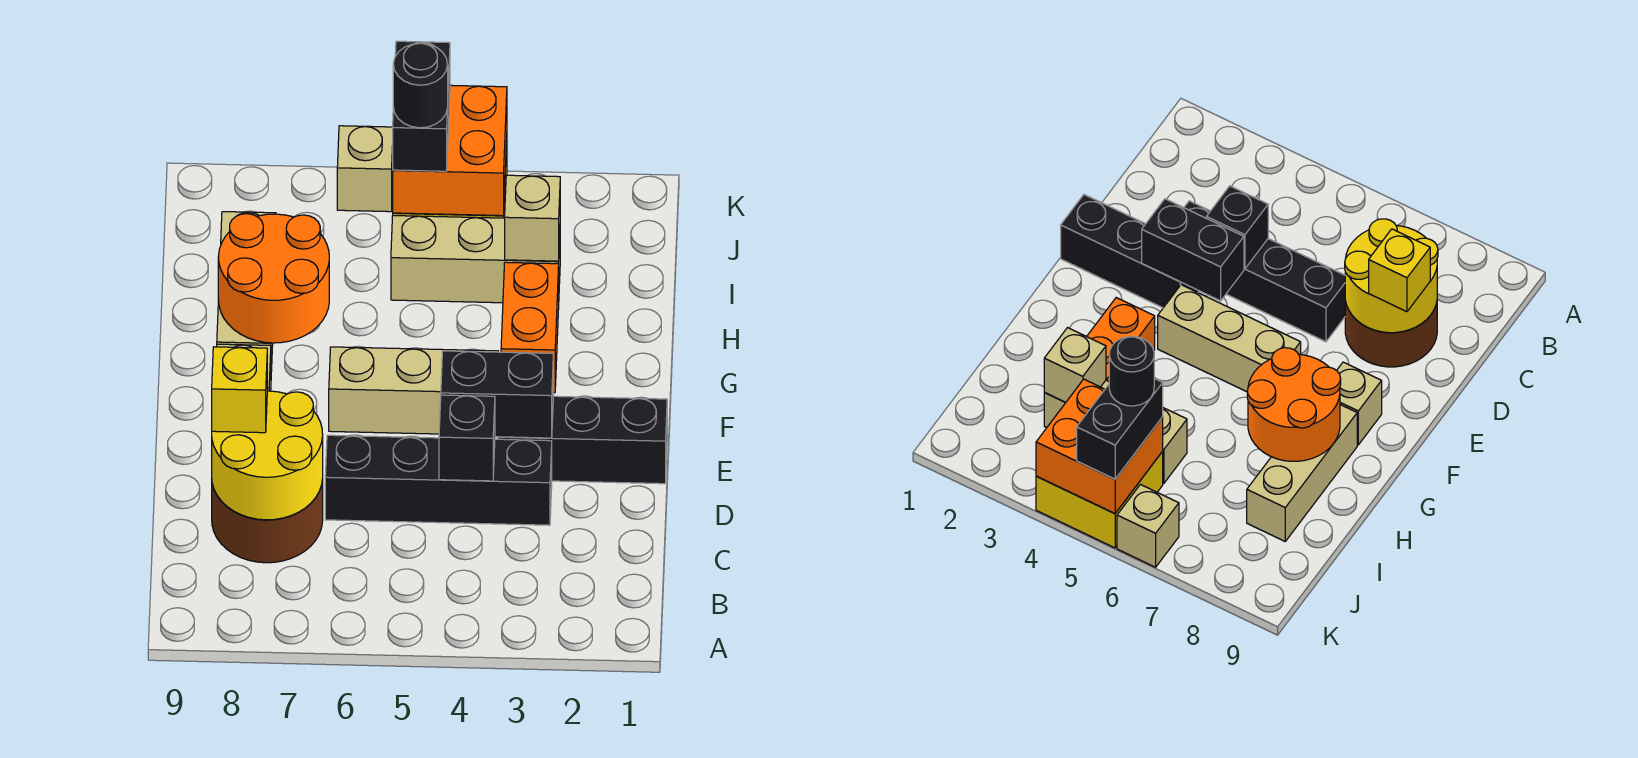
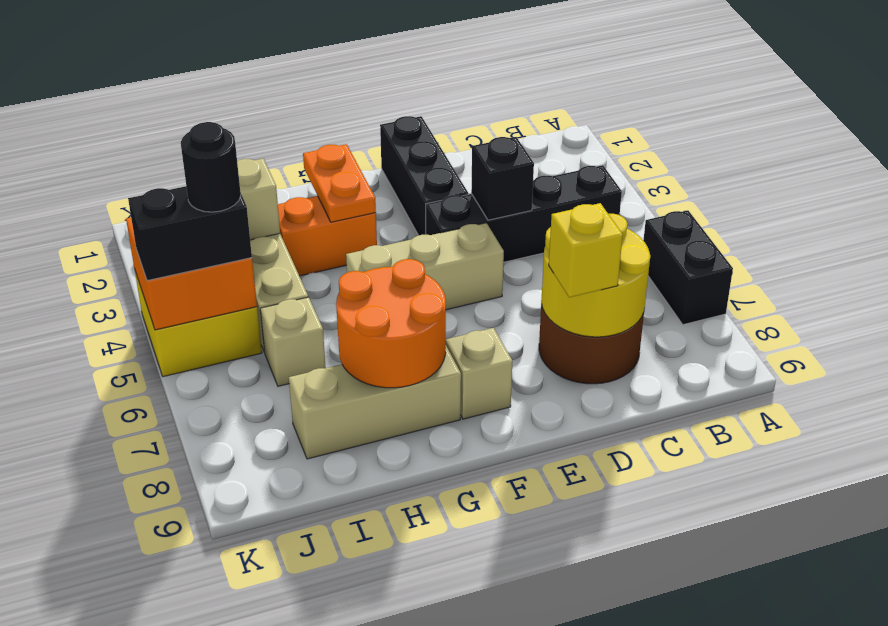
black brick D3:D6 level 1 -> black brick B4:E4 level 1
black brick E3:E4 level 2 -> black brick A6:A7 level 1
tan brick F4:F6 level 1 -> tan brick E5:G5 level 1
none -> orange plate G2:G3 level 2
tan brick K6 level 1 -> tan brick I6 level 1

